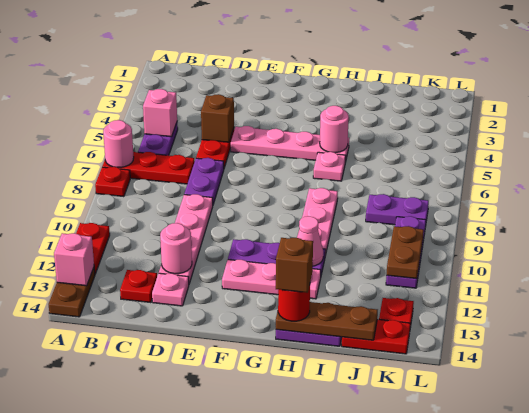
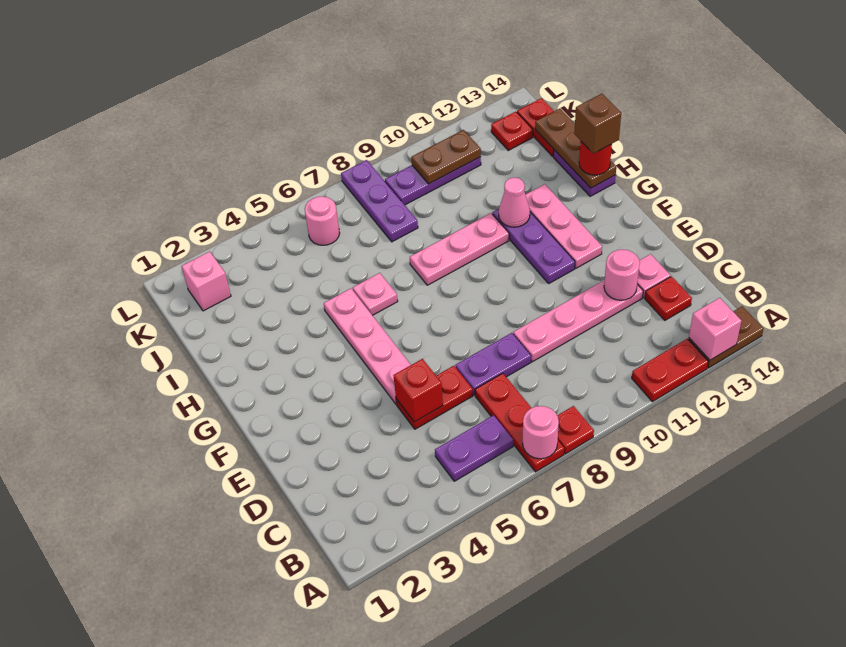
pink brick B5 level 2 -> pink brick K2 level 1
brown brick D5 level 2 -> red brick D5 level 2
pink round brick H5 level 2 -> pink round brick K6 level 1
purple plate J8:K8 level 1 -> purple plate J8:L8 level 1

